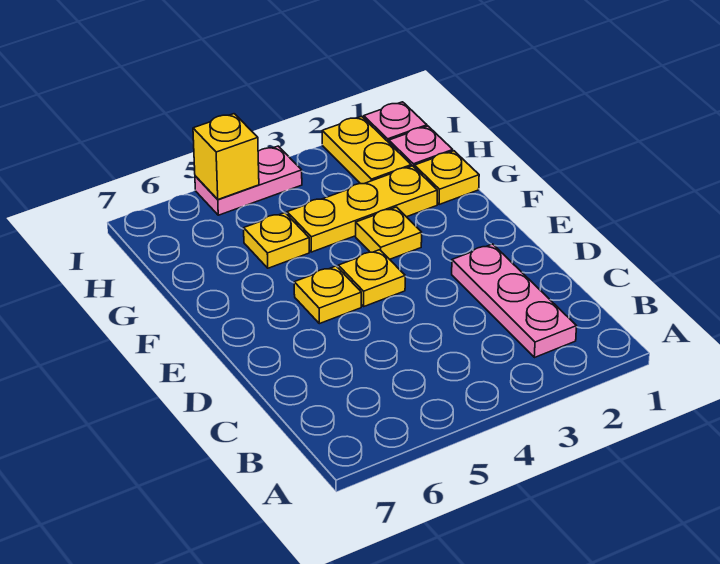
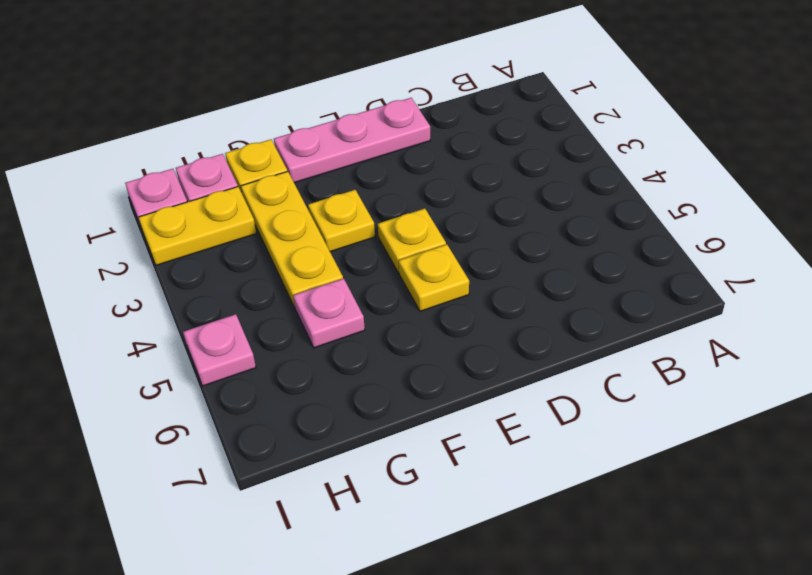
pink plate B2:D2 level 1 -> pink plate D1:F1 level 1
yellow plate G5 level 1 -> pink plate G5 level 1
pink plate I4:I5 level 1 -> pink plate I5 level 1
yellow brick I5 level 2 -> none

